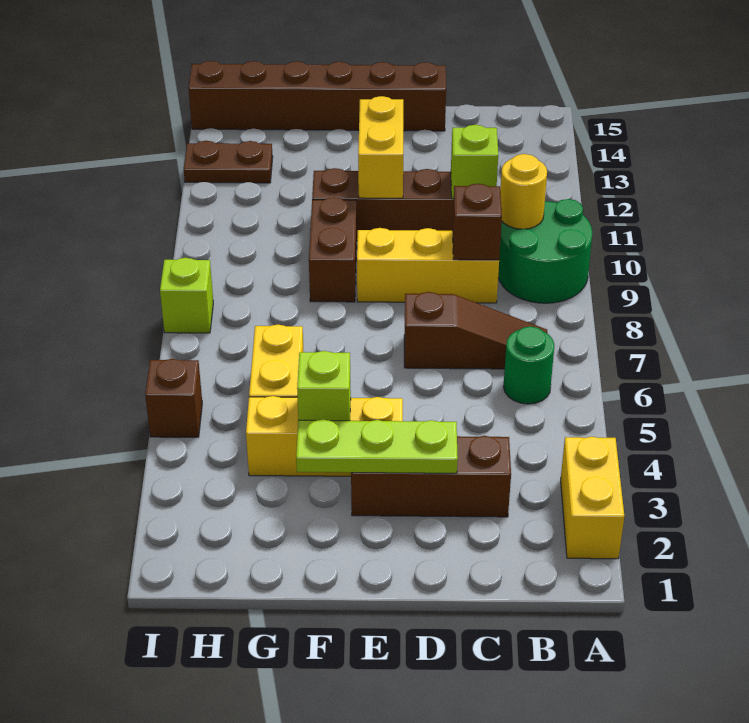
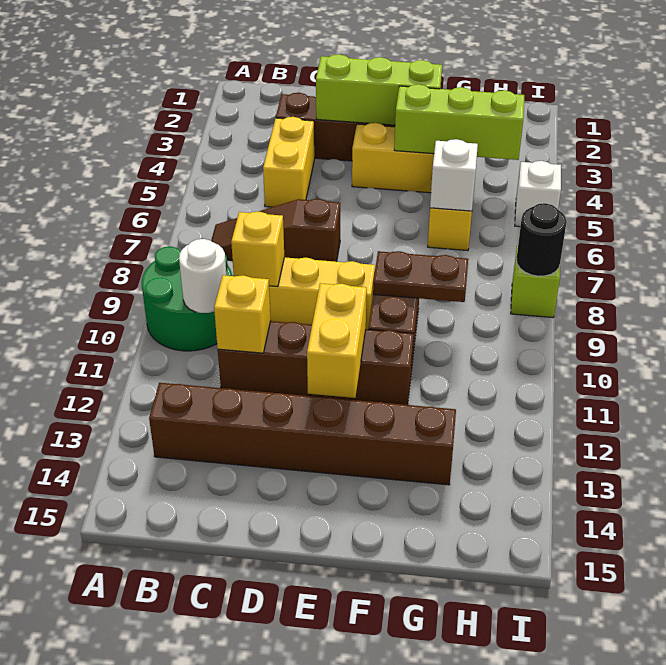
yellow brick A2:A3 level 1 -> yellow brick C4:C5 level 1
green round brick B6 level 1 -> none
yellow round brick B10 level 2 -> white round brick B10 level 2
brown brick C9 level 2 -> yellow brick C9 level 2
lime brick C11 level 2 -> yellow brick C11 level 2
lime plate D3:F3 level 2 -> lime brick D3:F3 level 2
brown brick D15:I15 level 1 -> brown brick B13:G13 level 1
lime brick F4 level 2 -> lime brick F4:H4 level 2
none -> white brick G6 level 2
brown plate H13:I13 level 1 -> brown plate F9:G9 level 2
brown brick I5 level 1 -> white brick I5 level 1
none -> black round brick I8 level 2

